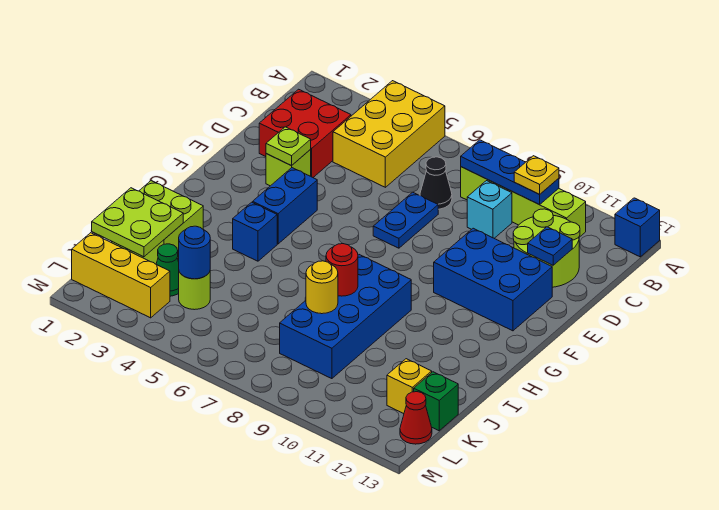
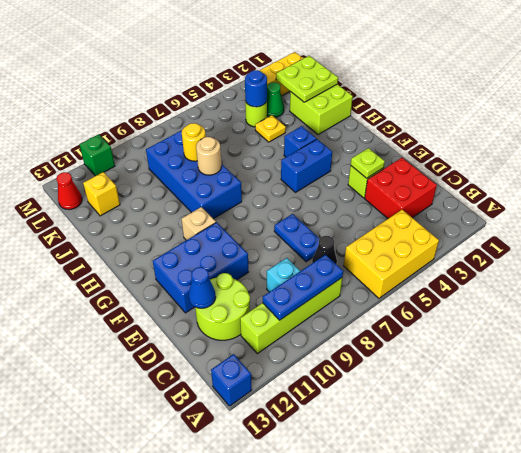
yellow brick A4:C5 level 1 -> yellow brick A4:B6 level 1
yellow plate B10 level 3 -> yellow plate J4 level 1
blue plate D12 level 2 -> blue cone D12 level 2
blue brick F4:G4 level 1 -> blue brick G4:G5 level 1
none -> tan brick G10 level 1
red round brick I8 level 2 -> tan round brick I8 level 2
green brick K13 level 1 -> green brick M11 level 1

